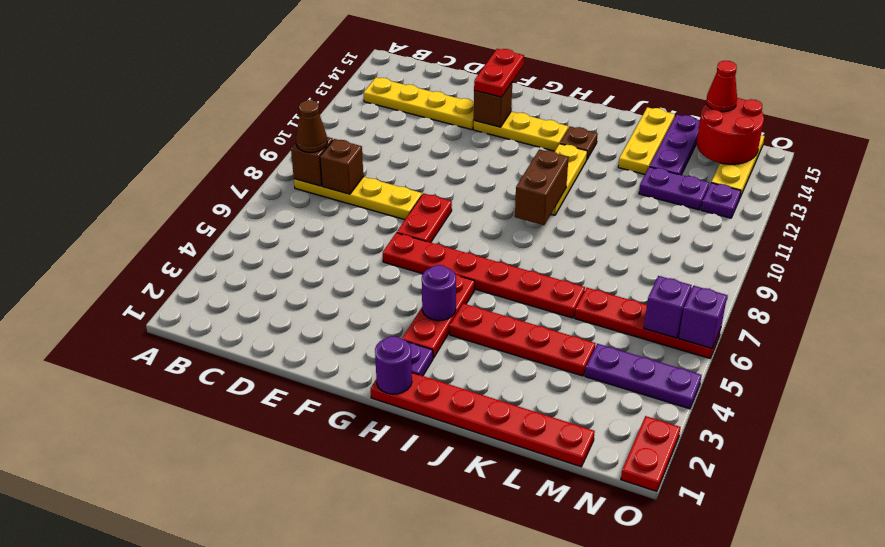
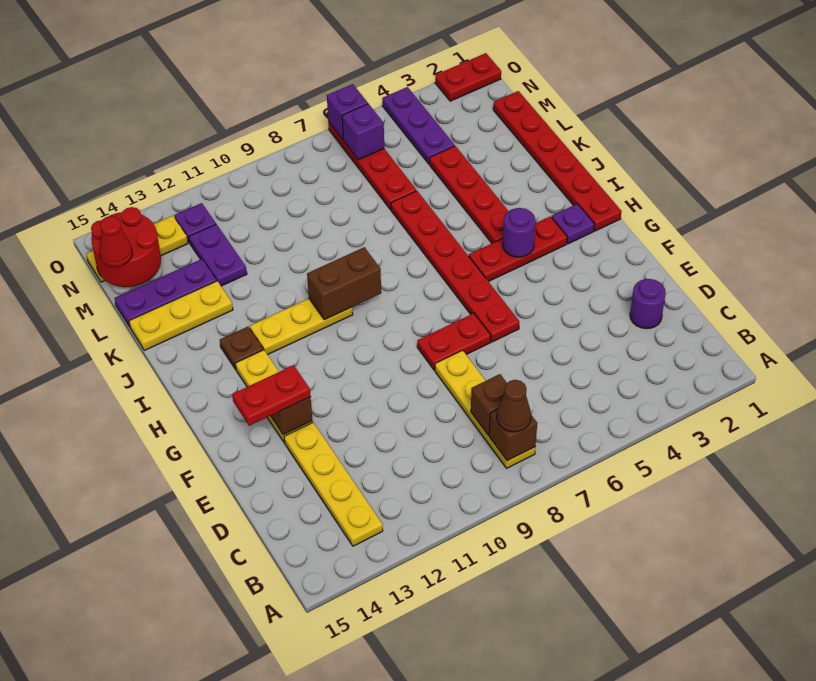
purple round brick H1 level 2 -> purple round brick D2 level 1

